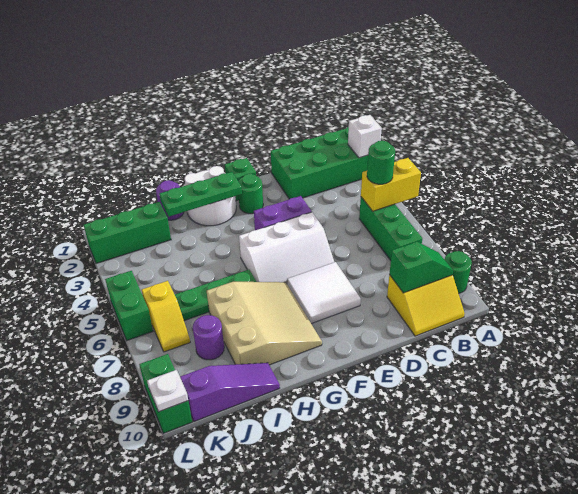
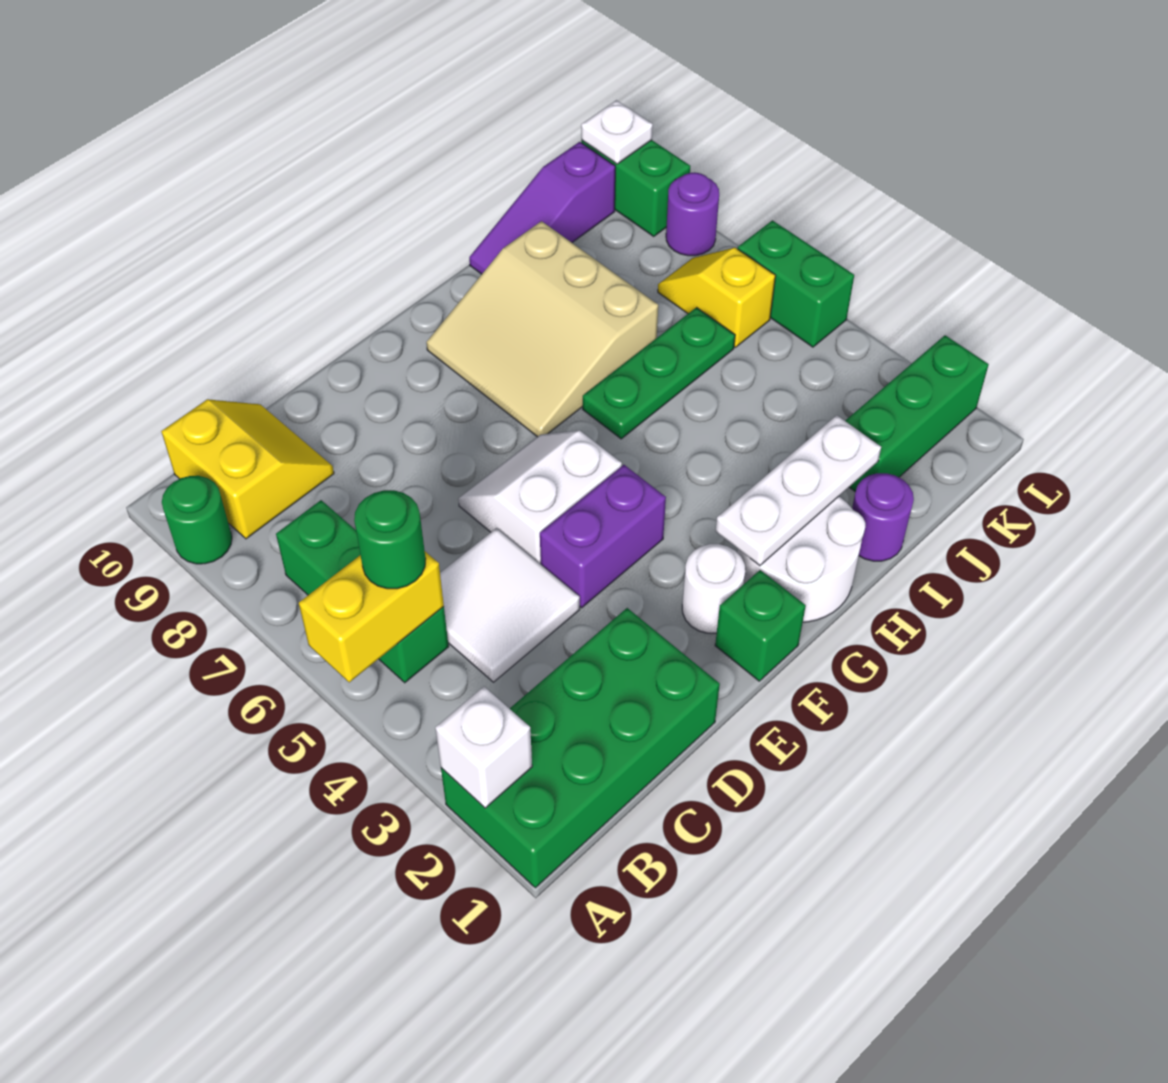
yellow slope B9:C10 level 1 top 9 -> yellow slope B9:C10 level 1 top B
green slope B9:C9 level 2 top C -> none
white slope E5:G6 level 1 top 5 -> white slope E5:F6 level 1 top 5
white tile E7:F8 level 1 -> white tile C4:D5 level 1
green round brick F2 level 1 -> white round brick F2 level 1
green plate G2:I2 level 2 -> white plate G2:I2 level 2
purple round brick J8 level 1 -> purple round brick L8 level 1

